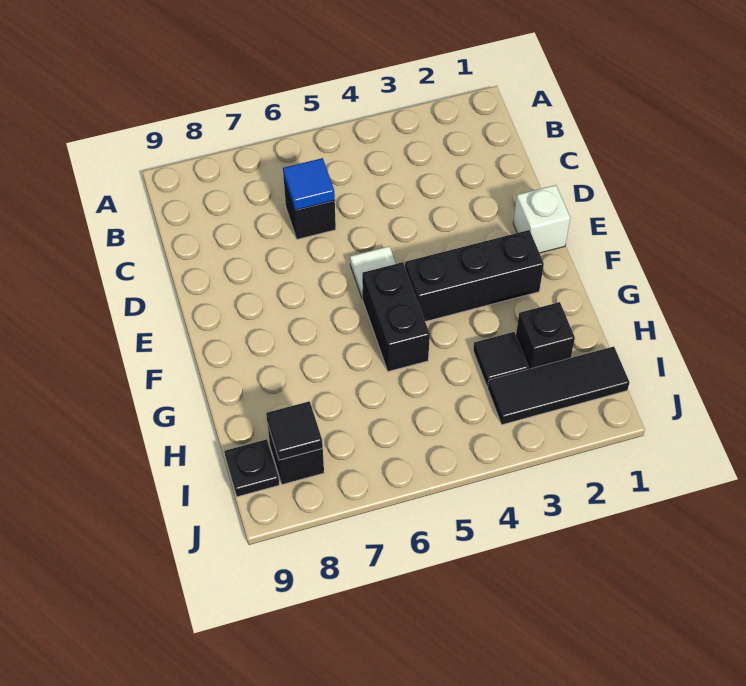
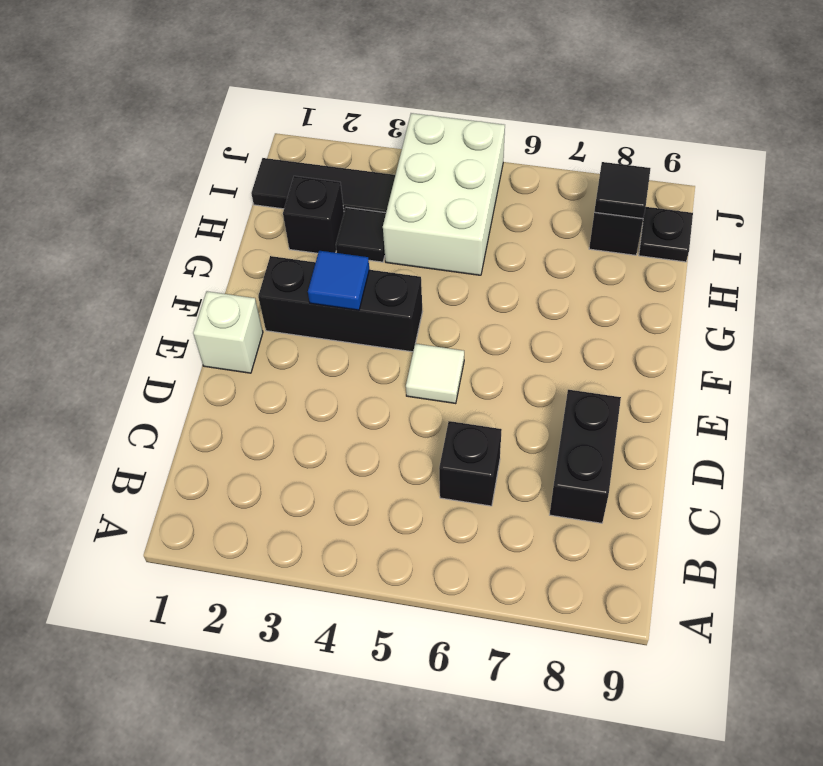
blue tile C6 level 2 -> blue tile F3 level 2
black brick F5:G5 level 1 -> black brick C8:D8 level 1
none -> white brick H4:J5 level 1

